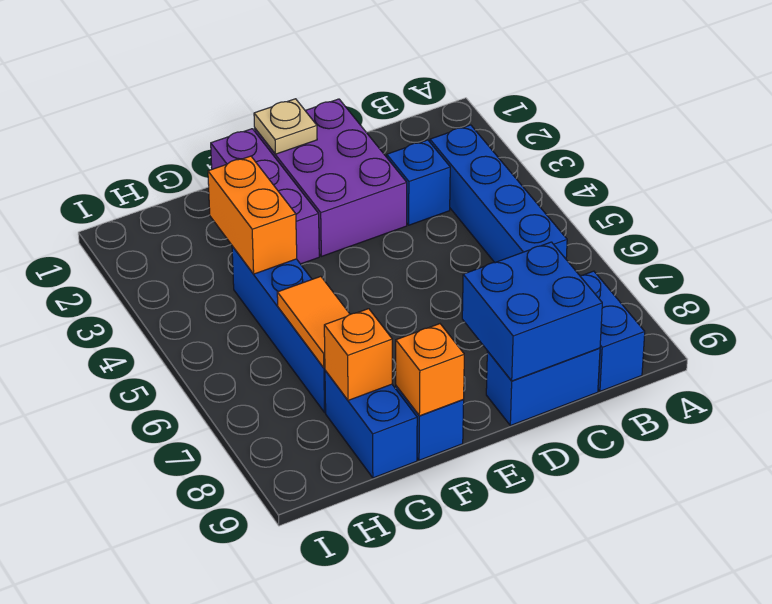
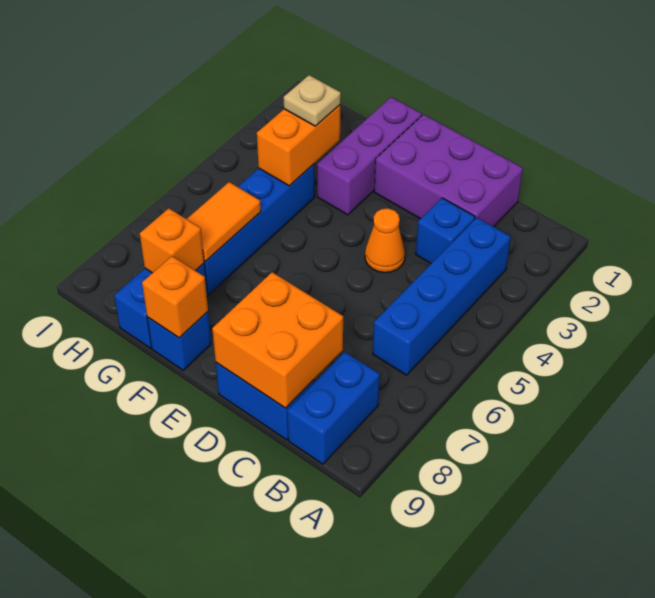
blue brick C8:D9 level 2 -> orange brick C8:D9 level 2
purple brick D1:E3 level 1 -> purple brick C1:E2 level 1
none -> orange cone D4 level 1
tan plate E1 level 2 -> tan plate G3 level 3

